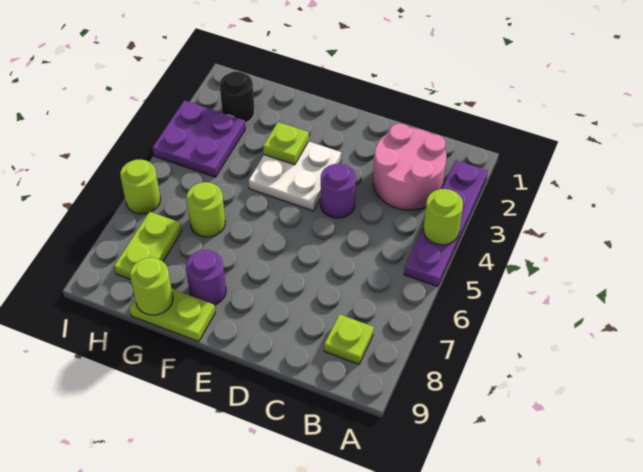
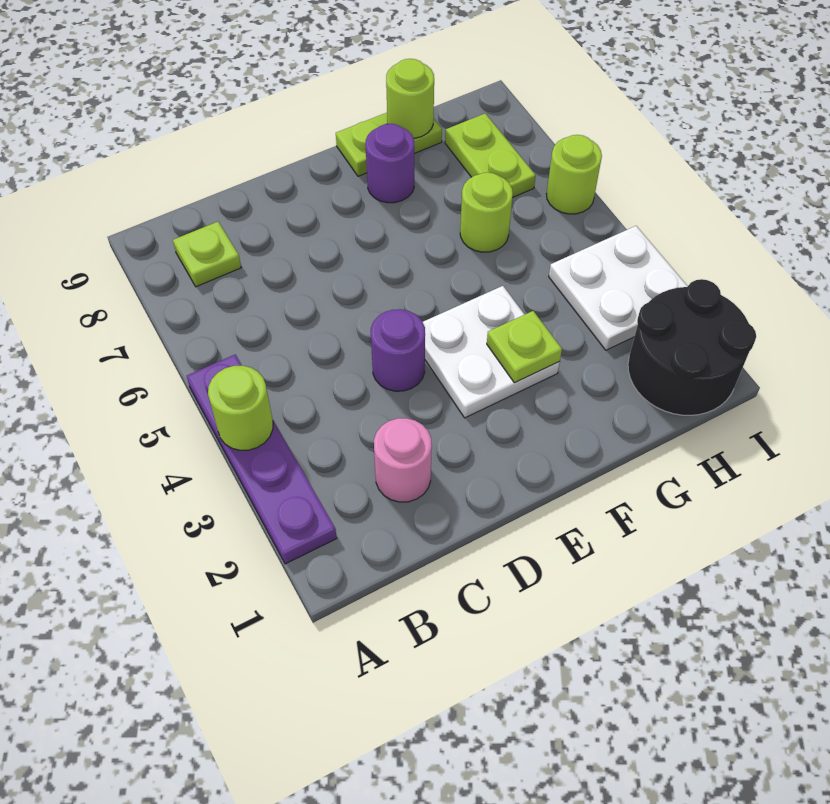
pink round brick B2:C3 level 1 -> pink round brick C2 level 1
black round brick H2 level 1 -> black round brick H1:I2 level 1
purple plate H3:I4 level 1 -> white plate H3:I4 level 1

